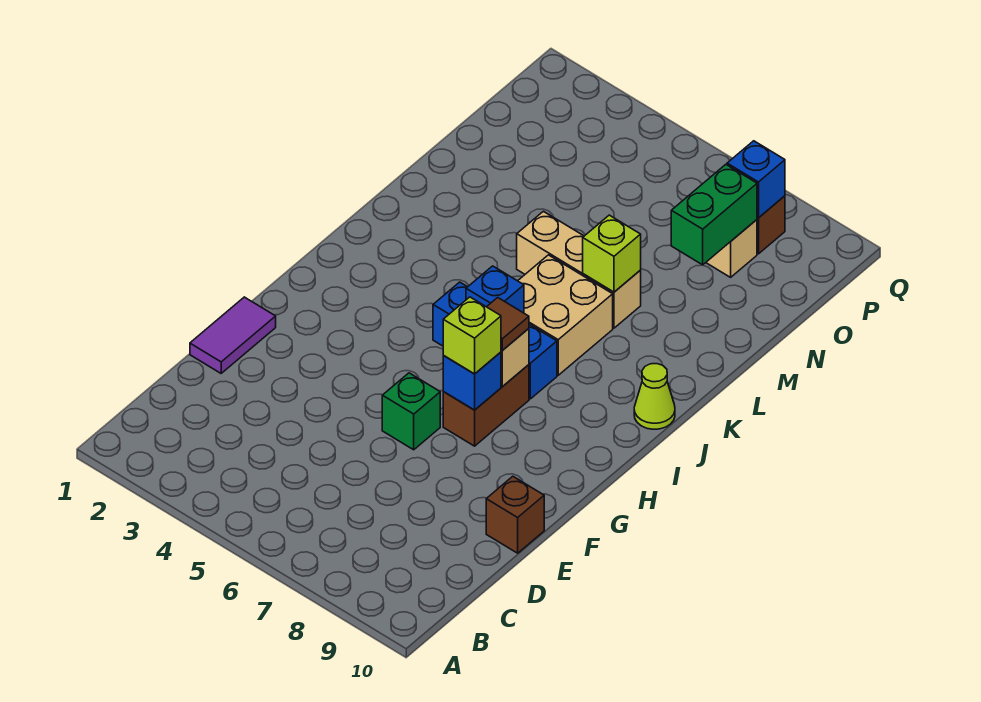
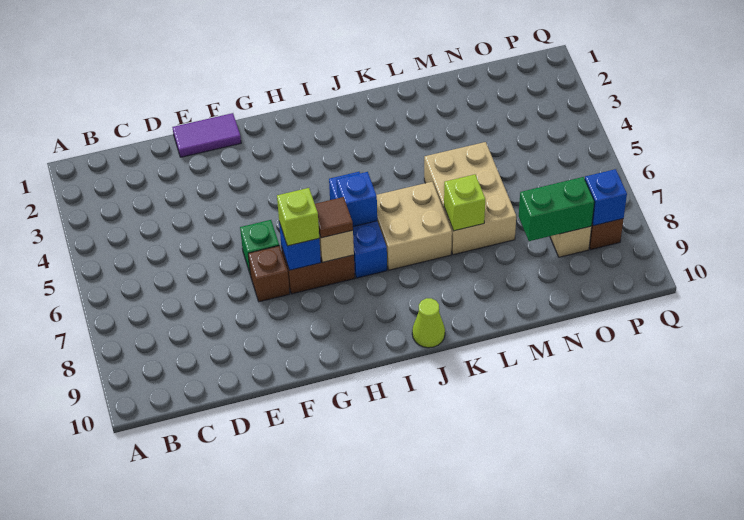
brown brick E10 level 1 -> brown brick F7 level 1
tan brick L5:L7 level 1 -> tan brick L5:M7 level 1

